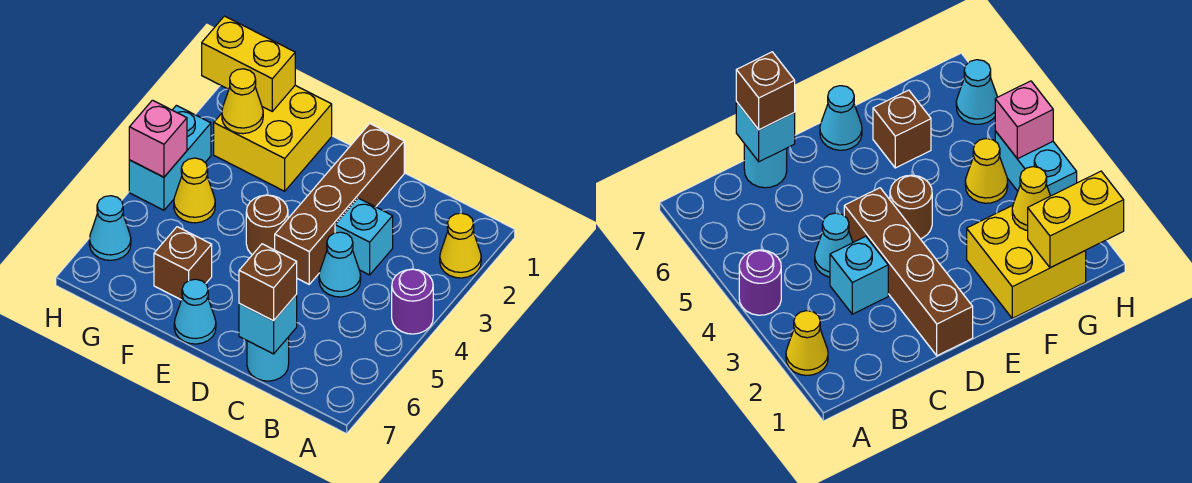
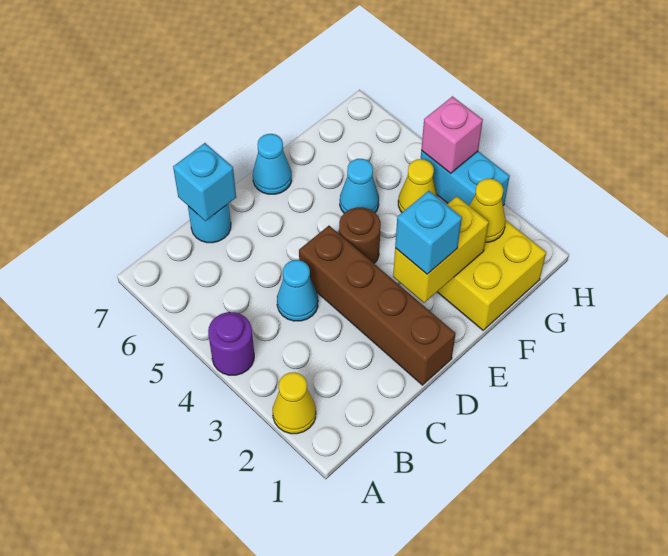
cyan brick C3 level 1 -> cyan brick E2 level 3
brown brick C7 level 3 -> none
brown brick F6 level 1 -> none
yellow brick G1:H1 level 2 -> yellow brick E2:F2 level 2
cyan cone H6 level 1 -> cyan cone F5 level 1

